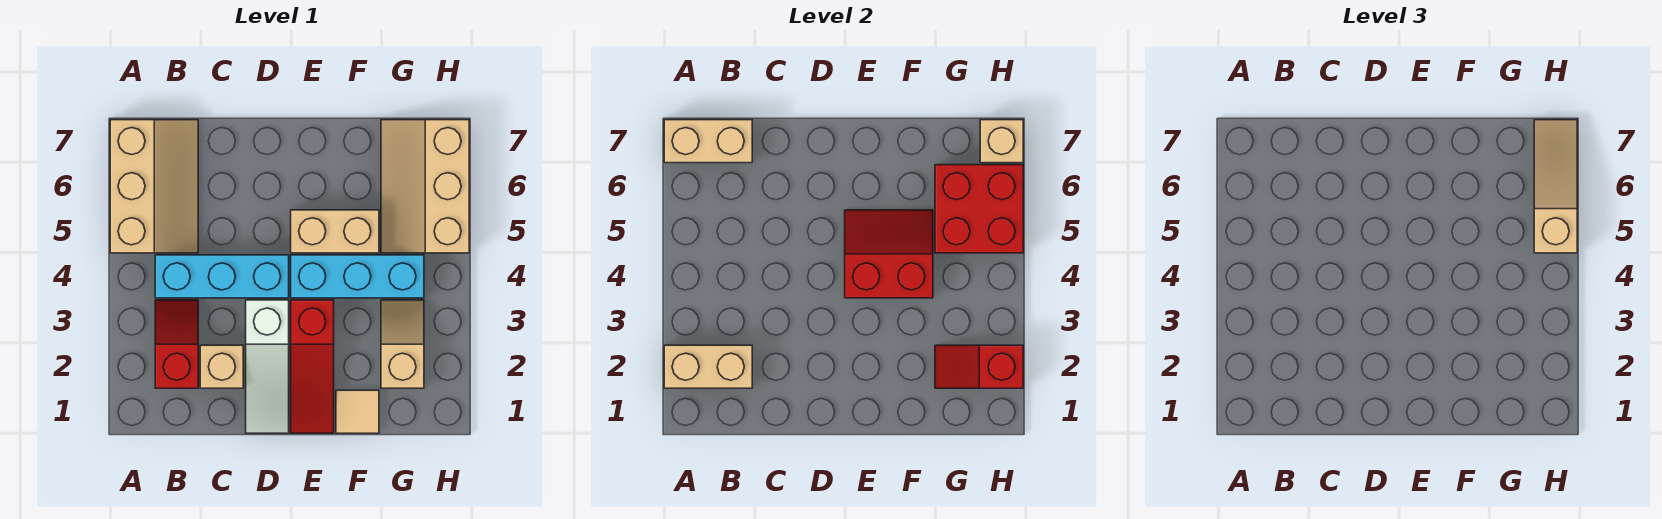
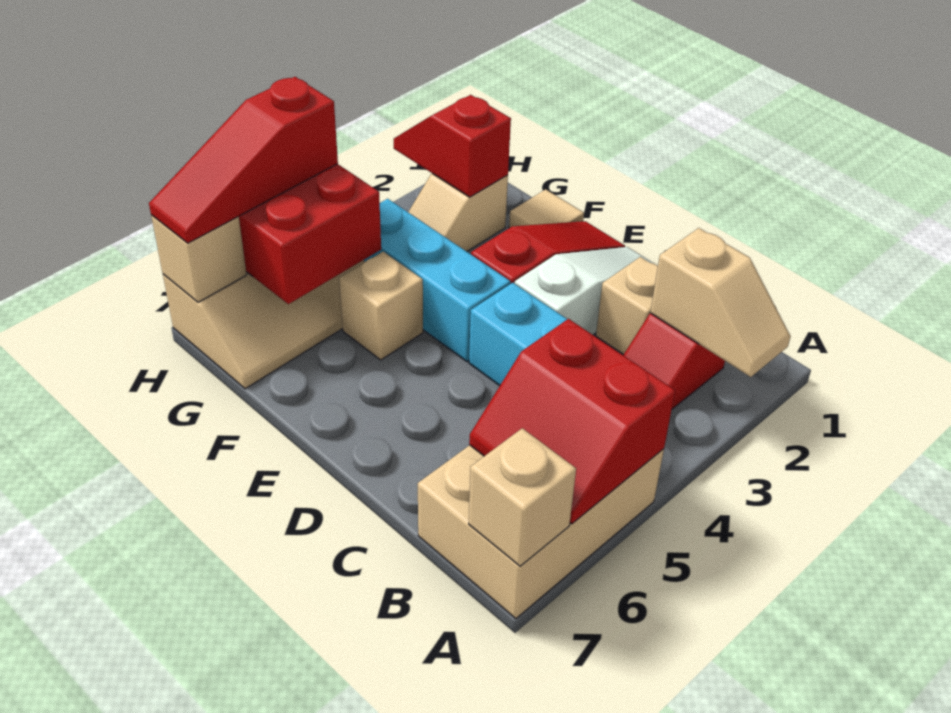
tan brick A2:B2 level 2 -> tan slope A2:B2 level 2 top B
tan slope A5:B7 level 1 top A -> tan brick A5:B7 level 1
tan brick A7:B7 level 2 -> tan brick A7 level 2
red slope E4:F5 level 2 top 4 -> red slope A5:B6 level 2 top 5
tan brick E5:F5 level 1 -> tan brick F5 level 1
red slope G2:H2 level 2 top H -> red slope G2:H2 level 2 top G
tan slope H5:H7 level 3 top 5 -> red slope H5:H7 level 3 top 5

